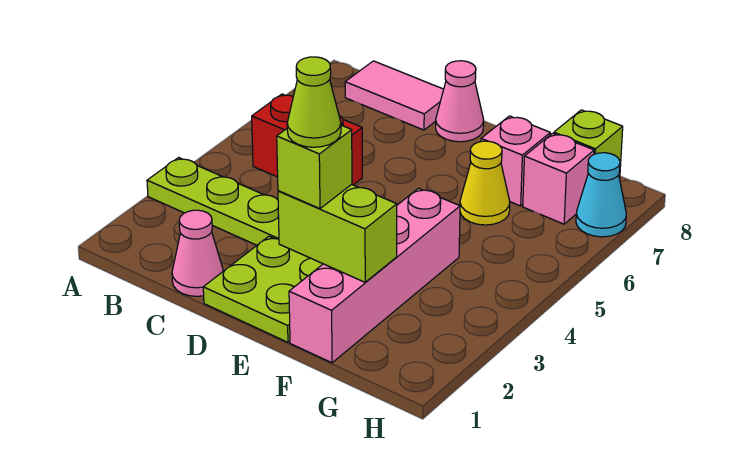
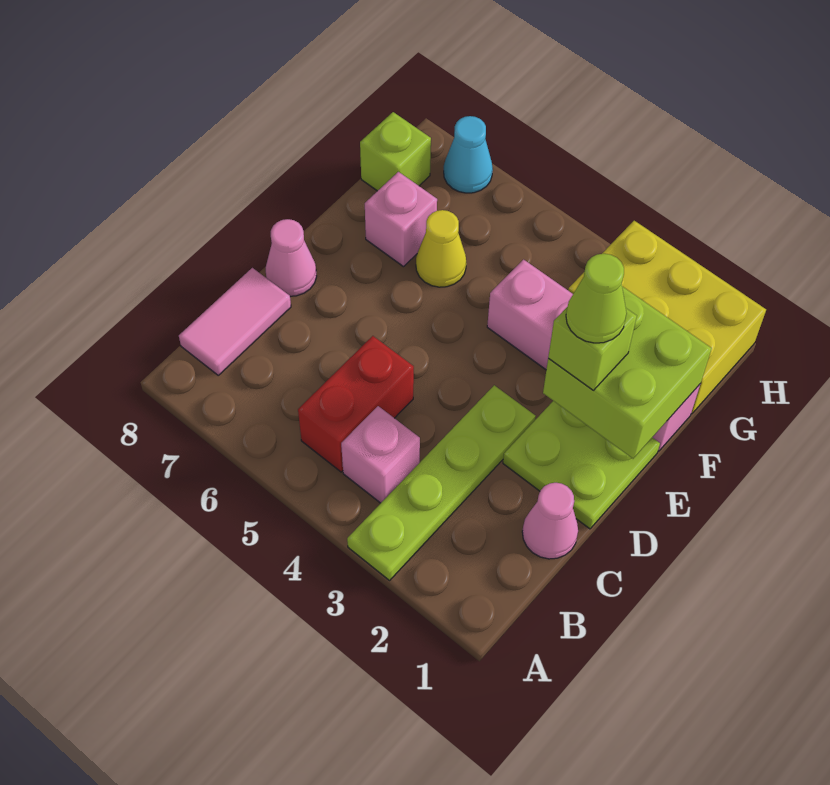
lime brick E2:F2 level 2 -> lime brick E1:F2 level 2
none -> yellow brick G1:H3 level 1
pink brick G7 level 1 -> pink brick B4 level 1

